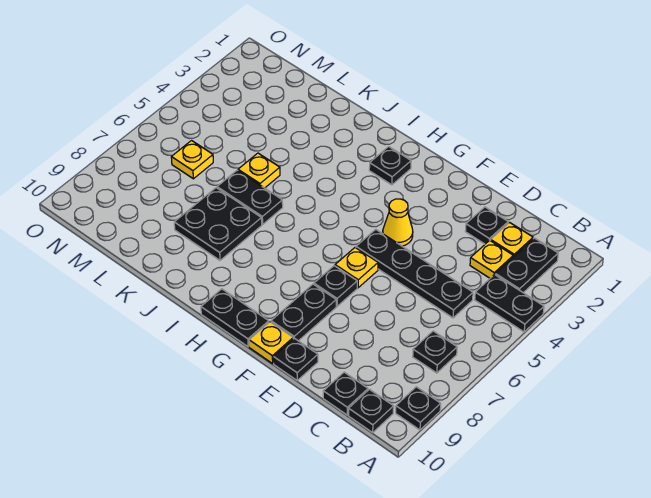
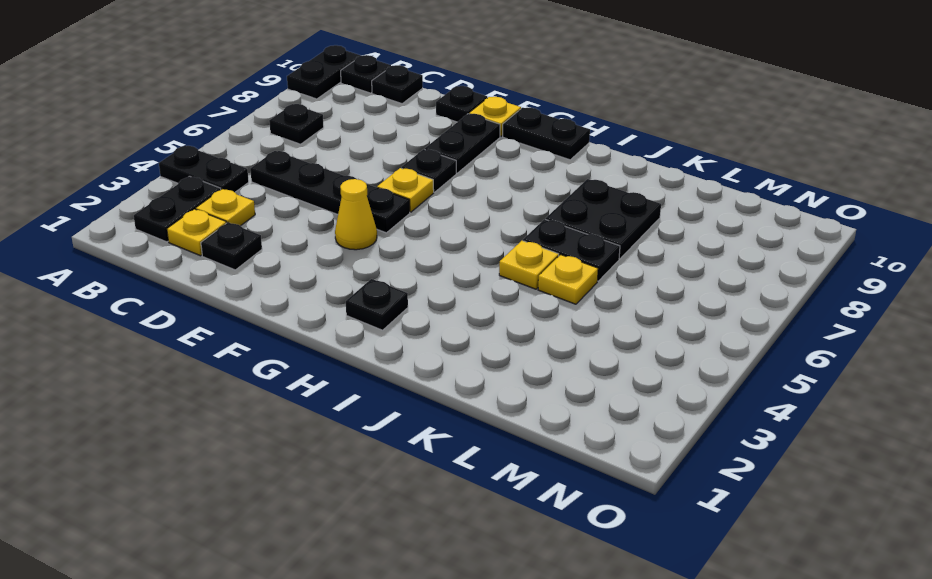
black plate A9 level 1 -> black plate A9:A10 level 1
yellow plate M6 level 1 -> yellow plate J5 level 1

